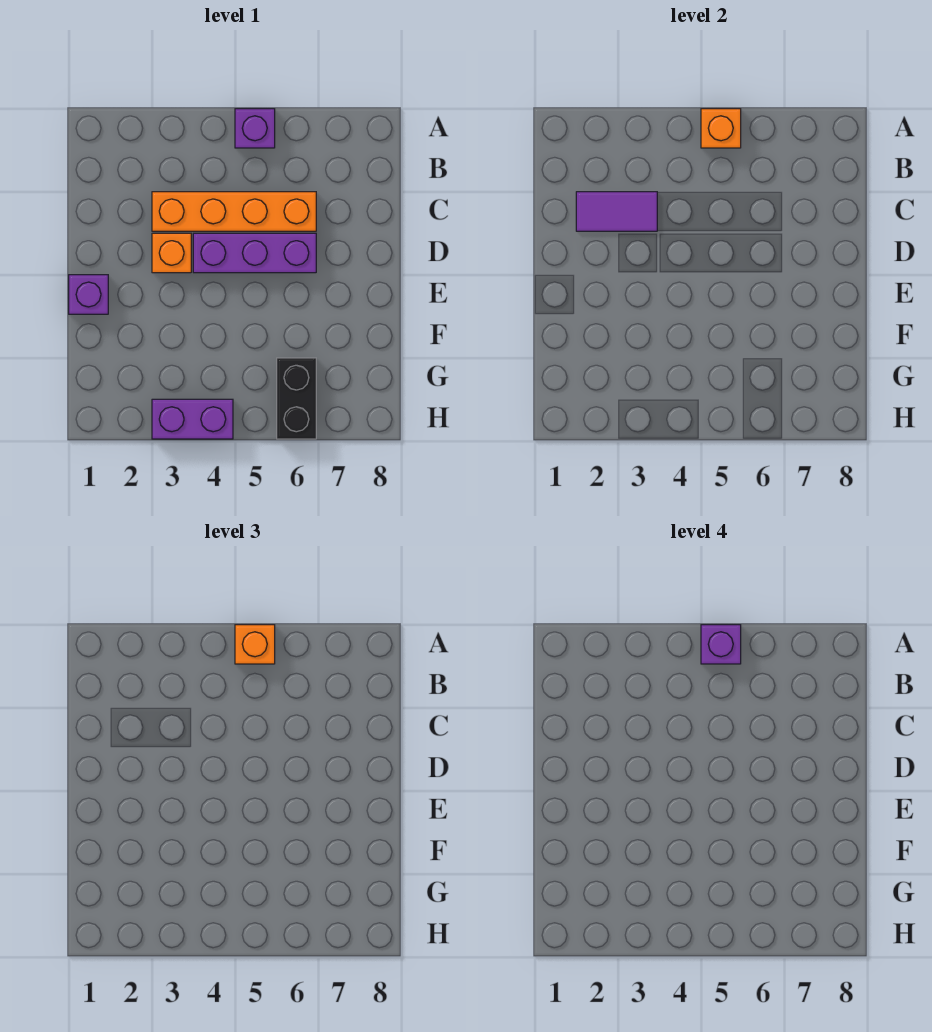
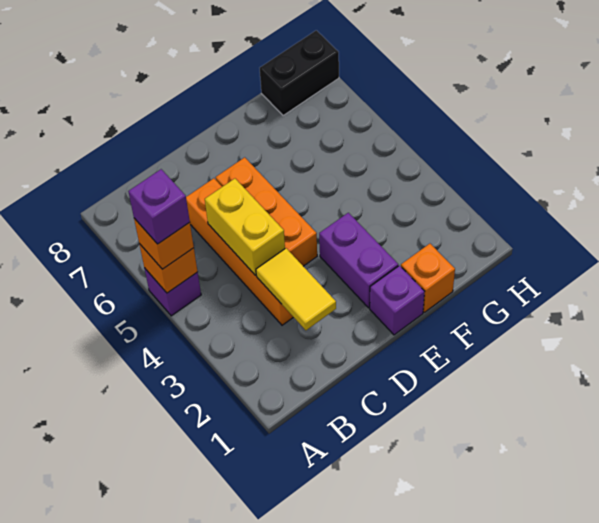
purple tile C2:C3 level 2 -> yellow tile C2:C3 level 2
none -> yellow brick C4:C5 level 2
orange brick D3 level 1 -> orange brick F1 level 1
purple brick D4:D6 level 1 -> orange brick D4:D6 level 1
black brick G6:H6 level 1 -> black brick G8:H8 level 1
purple brick H3:H4 level 1 -> purple brick E2:E3 level 1

